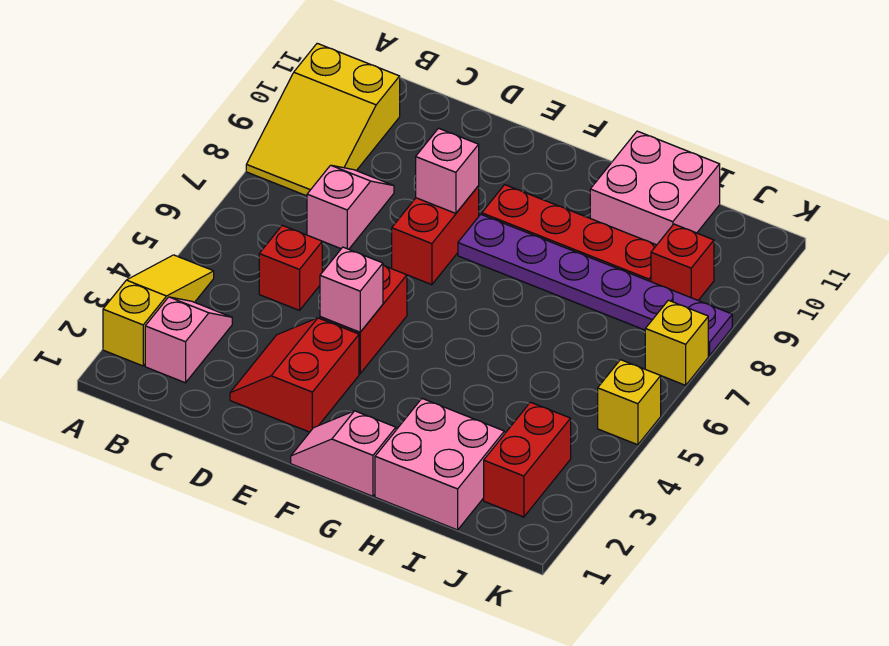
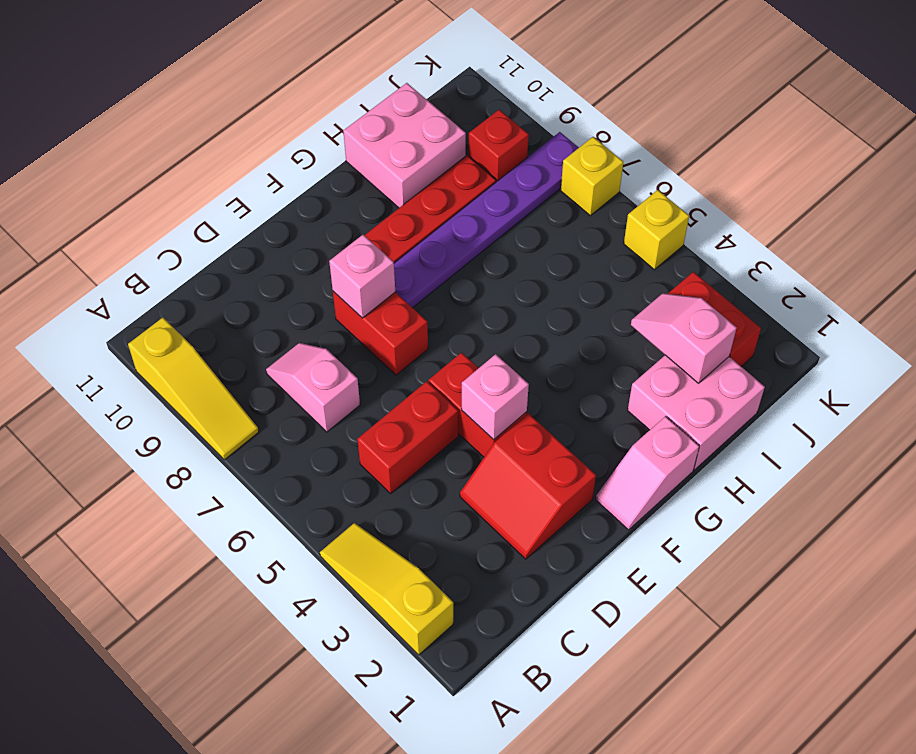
yellow slope A8:B10 level 1 top 10 -> yellow slope A8:A10 level 1 top 10
pink slope B2:B3 level 1 top 2 -> pink slope I2:I3 level 2 top 2
red brick C5 level 1 -> red brick C5:D5 level 1

